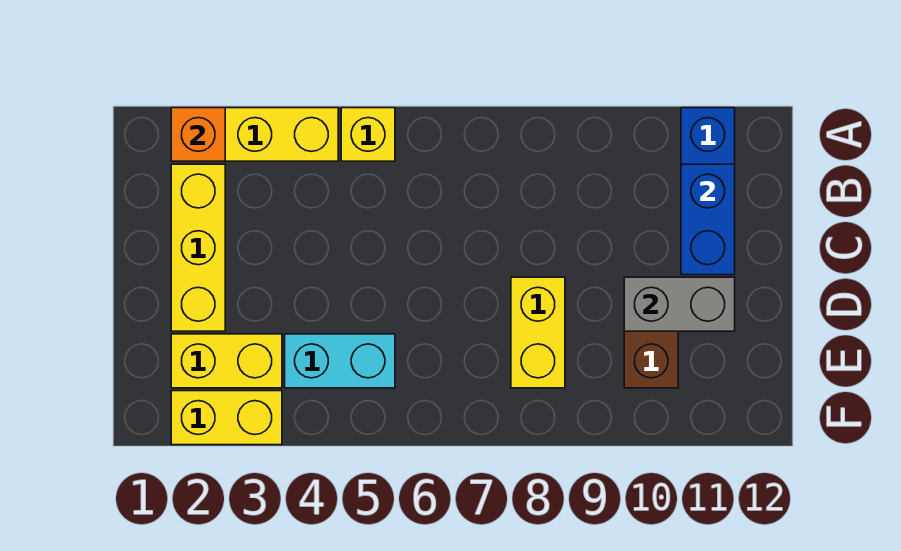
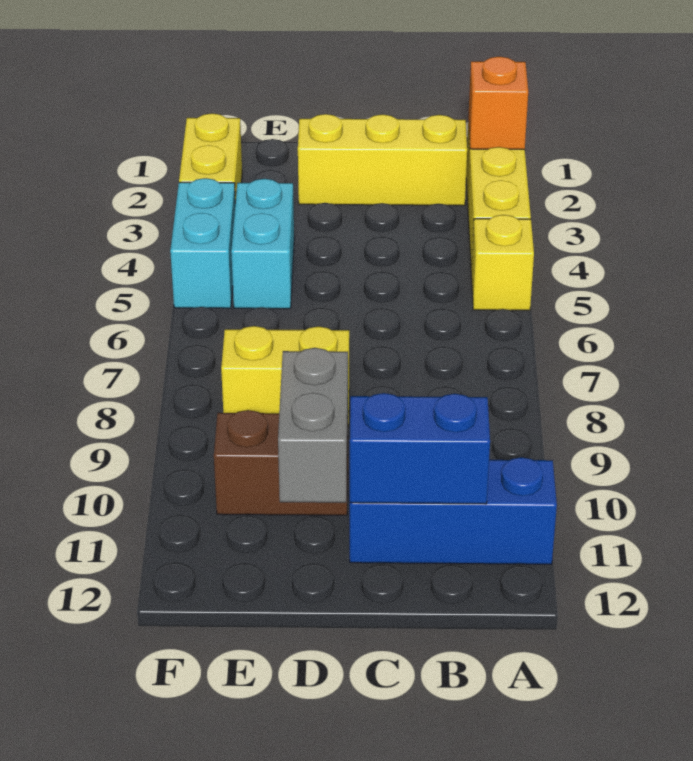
yellow brick E2:E3 level 1 -> none
none -> cyan brick F4:F5 level 1

